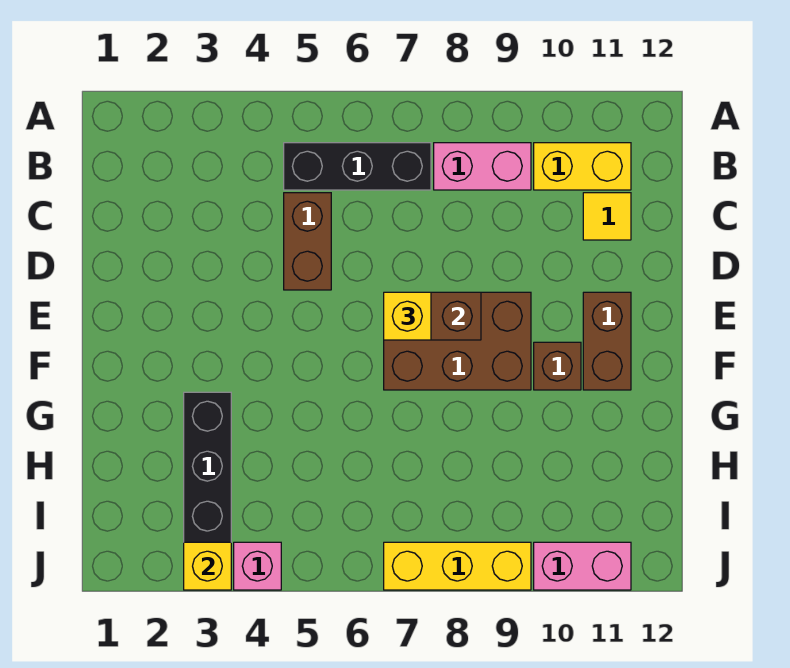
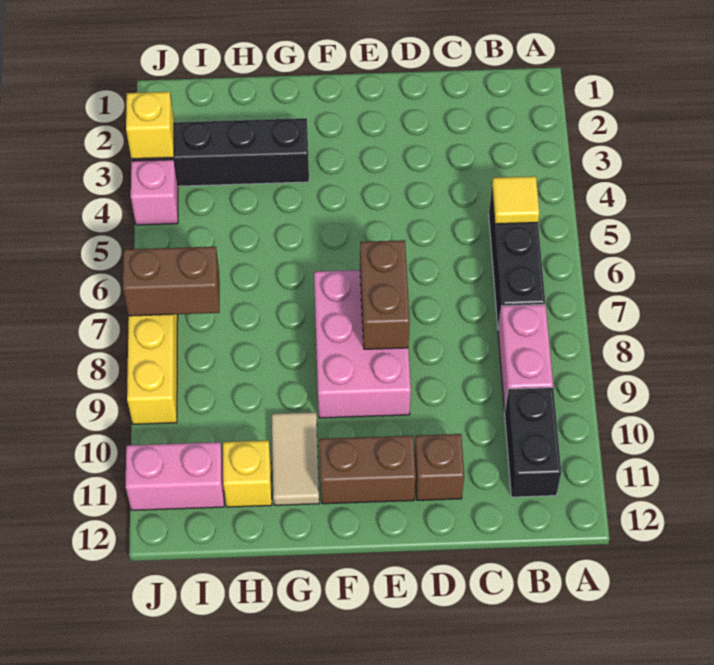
yellow brick B10:B11 level 1 -> black brick B10:B11 level 1
brown brick C5:D5 level 1 -> brown brick I7:J7 level 2
yellow tile C11 level 1 -> yellow tile B5 level 2
brown brick E7:F9 level 1 -> pink brick E7:F9 level 1
yellow brick E7 level 3 -> yellow brick H11 level 1
brown brick F10 level 1 -> brown brick D11 level 1
none -> tan tile G10:G11 level 1
pink brick J10:J11 level 1 -> pink brick I11:J11 level 1

